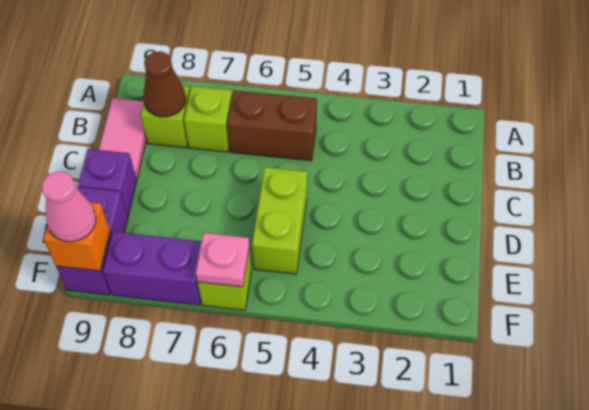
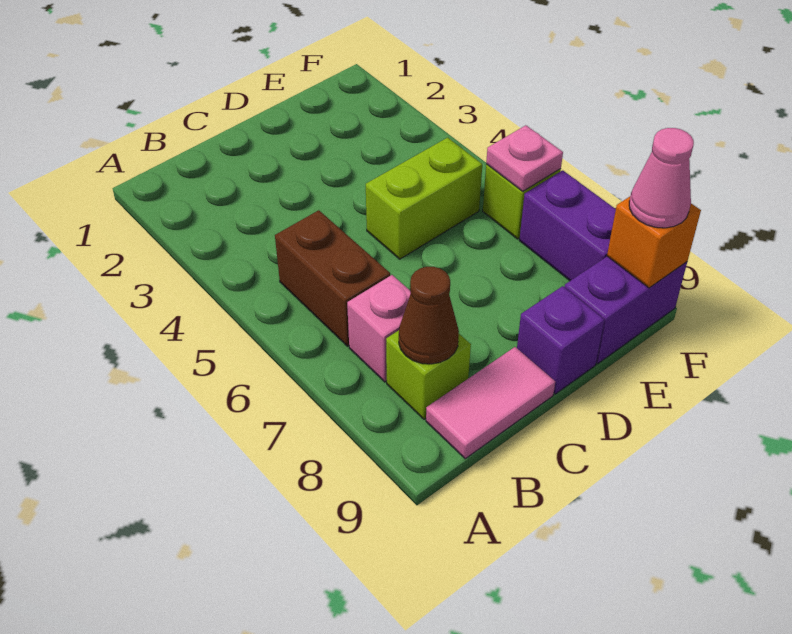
lime brick B7 level 1 -> pink brick B7 level 1

